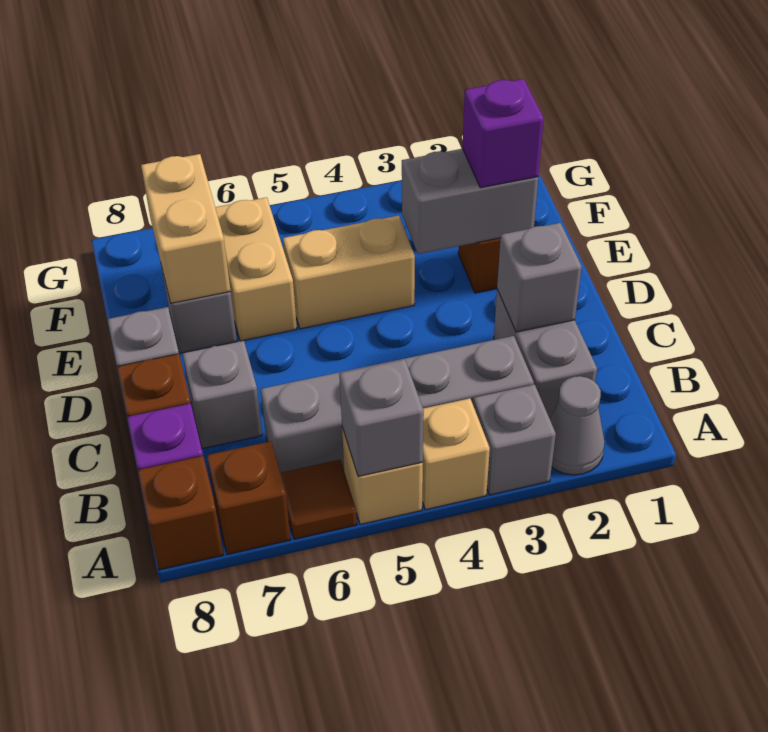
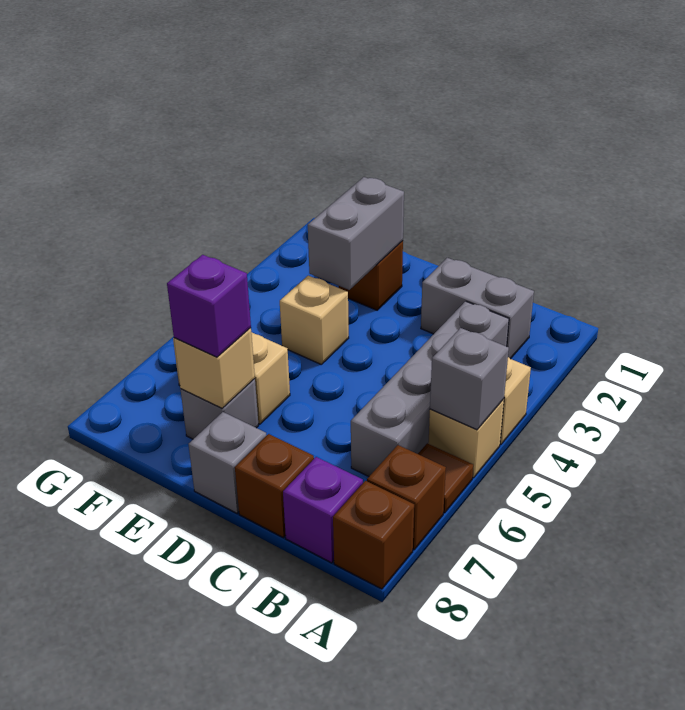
grey cone A2 level 1 -> none
grey brick A3 level 1 -> none
grey brick C2 level 2 -> none
grey brick C7 level 1 -> none
purple brick E2 level 3 -> purple brick E7 level 3
tan brick E4:E5 level 1 -> tan brick E4 level 1
tan brick E7:F7 level 2 -> tan brick E7 level 2

